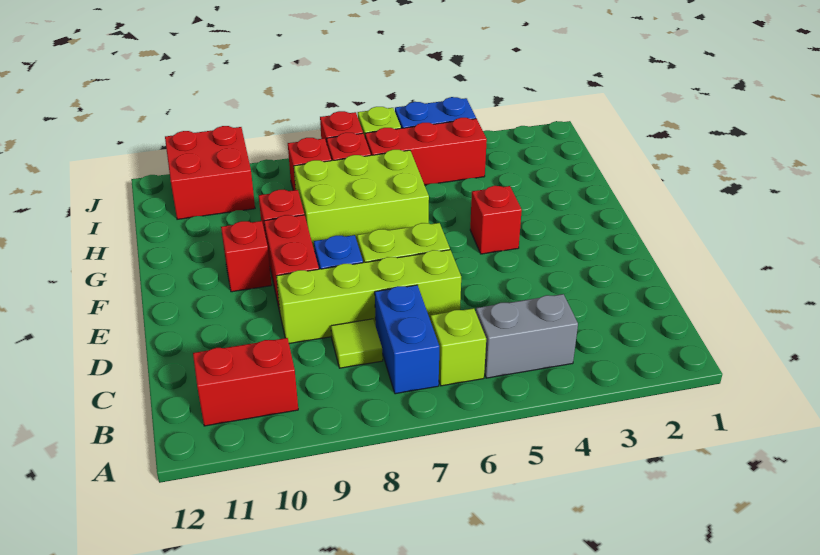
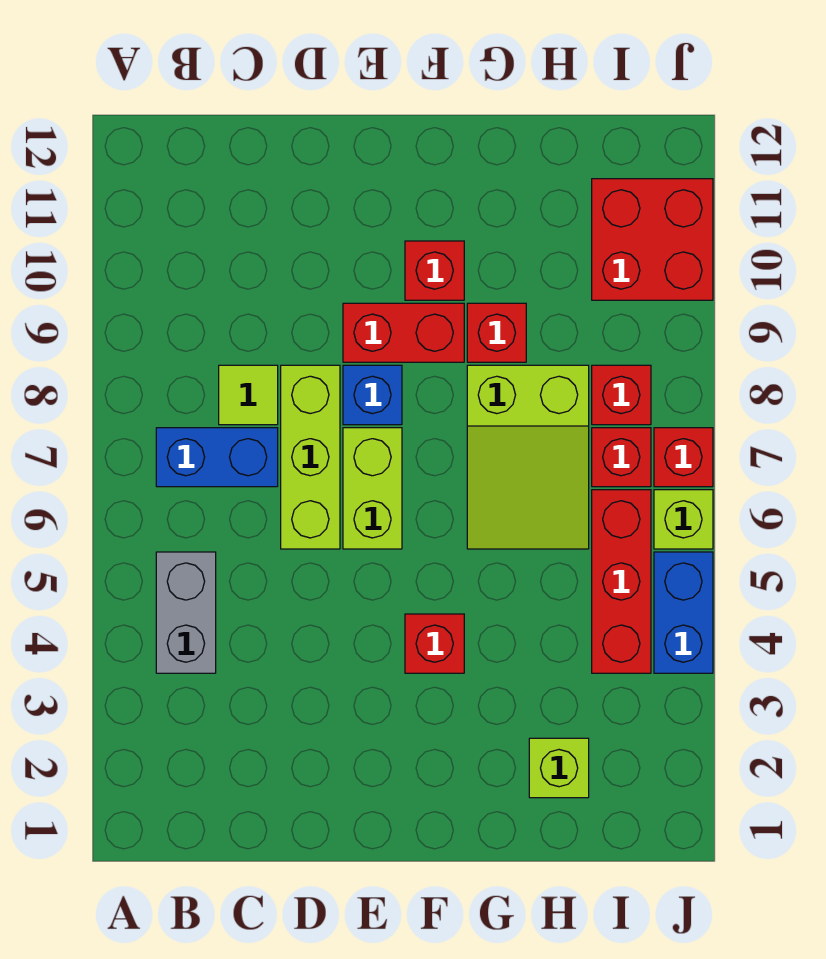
lime brick B6 level 1 -> lime brick H2 level 1
red brick B10:B11 level 1 -> none
lime brick D6:D9 level 1 -> lime brick D6:D8 level 1
lime brick G6:H8 level 1 -> lime slope G6:H8 level 1 top 8

